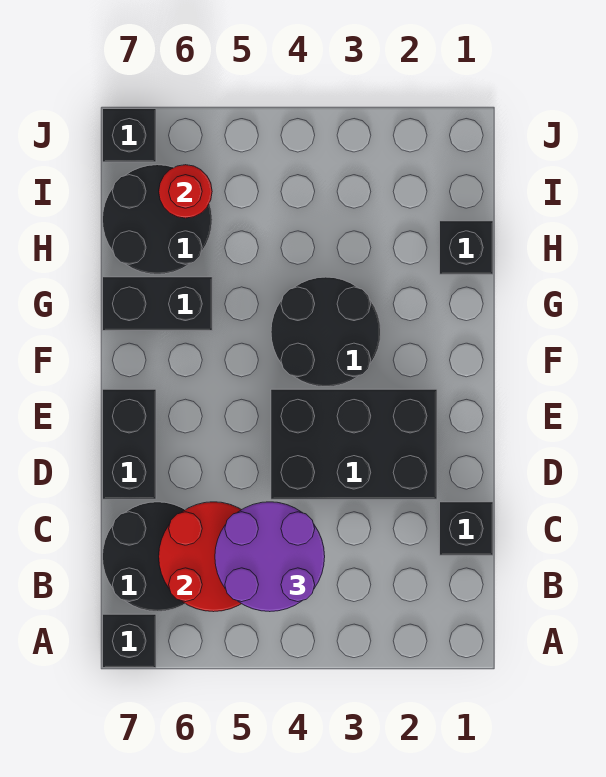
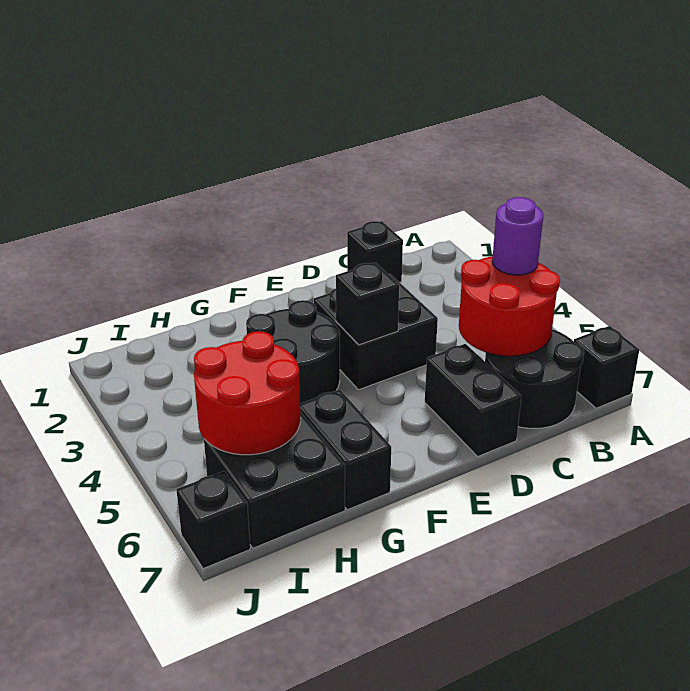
purple round brick B4:C5 level 3 -> purple round brick B5 level 3
black brick D2:E4 level 1 -> black brick D3:E4 level 1
black brick D7:E7 level 1 -> black brick D6:D7 level 1
black brick H1 level 1 -> black brick E4 level 2
black round brick H6:I7 level 1 -> black brick H6:I7 level 1
red round brick I6 level 2 -> red round brick H5:I6 level 2

